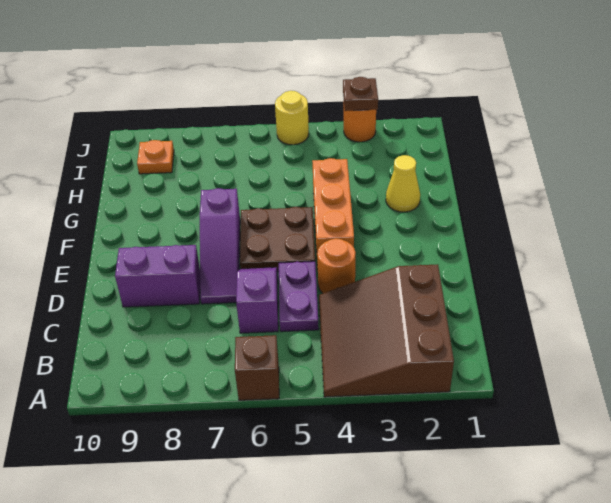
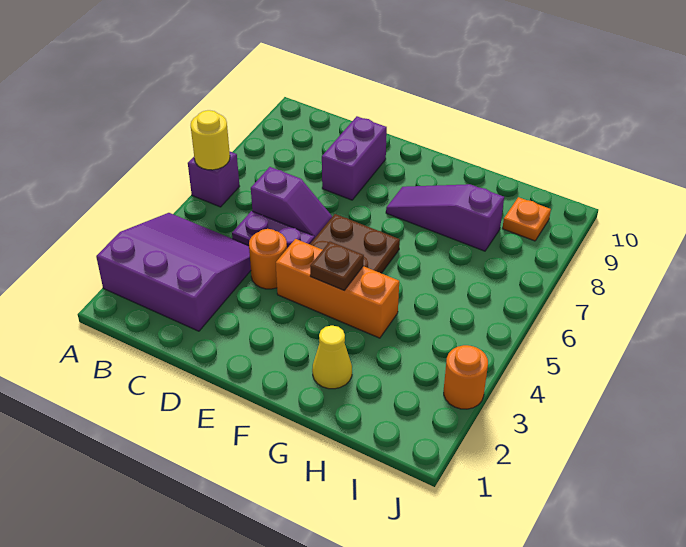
brown slope A2:C4 level 1 top 2 -> purple slope A2:C4 level 1 top 2
brown brick A6 level 1 -> purple brick A6 level 1
purple slope D7:F7 level 1 top F -> purple slope F8:H8 level 1 top H
brown plate J3 level 2 -> brown plate F4 level 2
yellow round brick J5 level 1 -> yellow round brick A6 level 2

